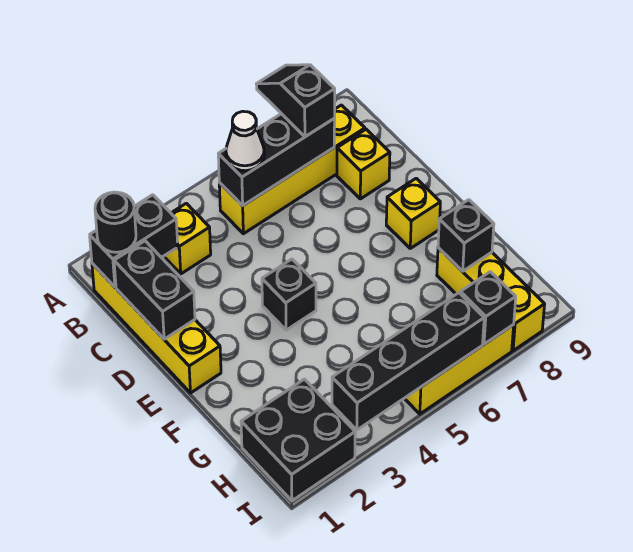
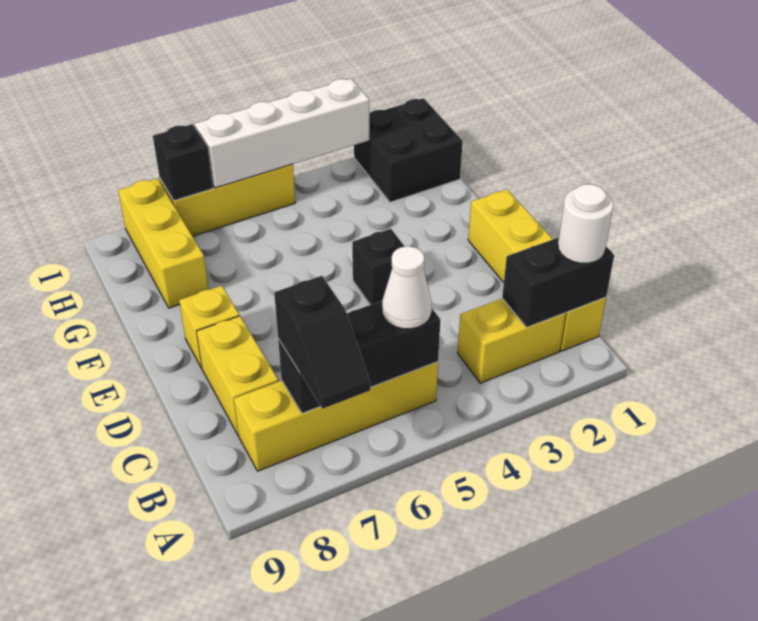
black round brick B1 level 3 -> white round brick B1 level 3
yellow brick B3 level 1 -> yellow brick B2:B3 level 1
black brick C1:D1 level 2 -> none
yellow brick C8 level 1 -> yellow brick C8:D8 level 1
black brick G8 level 2 -> none
black brick I3:I6 level 2 -> white brick I3:I6 level 2

